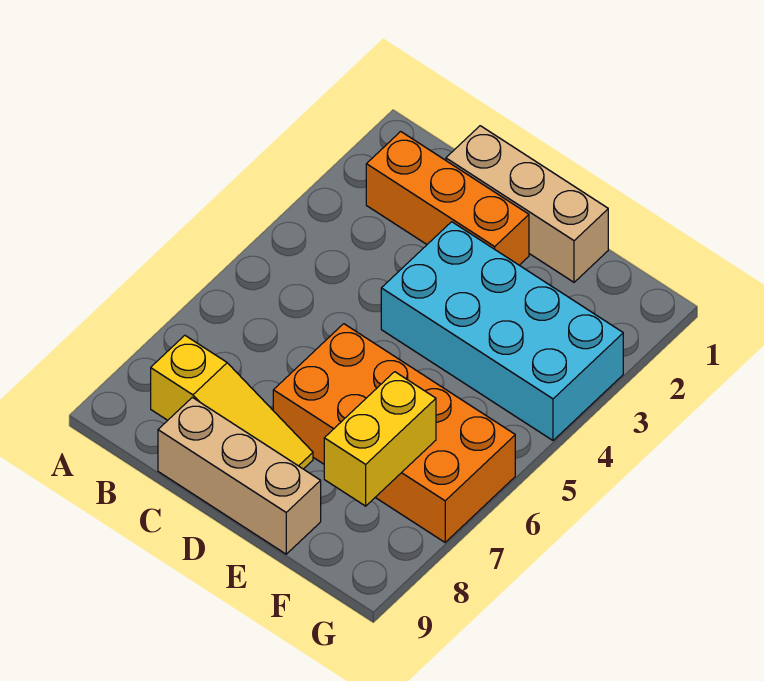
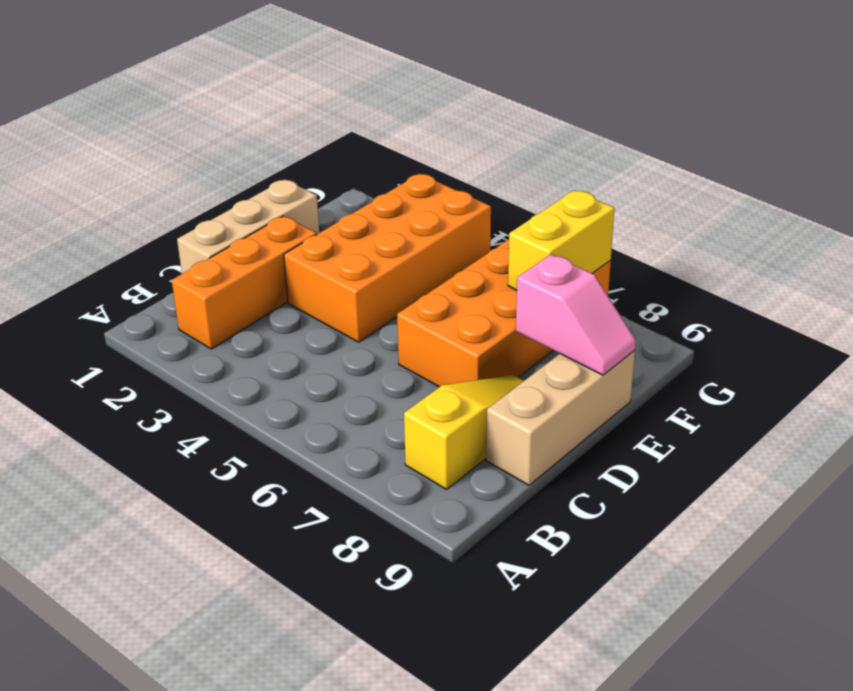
cyan brick D3:G4 level 1 -> orange brick D3:G4 level 1
none -> pink slope E8:E9 level 2 top 8
yellow brick F7:F8 level 2 -> yellow brick F7:G7 level 2

